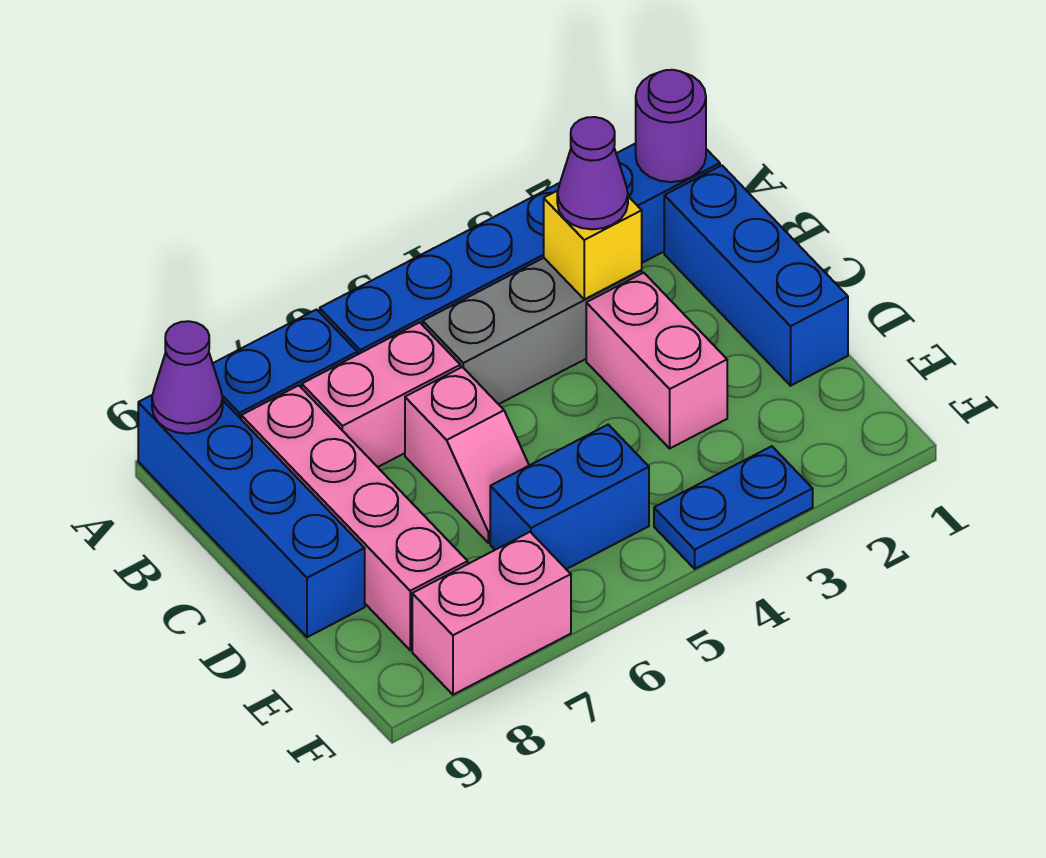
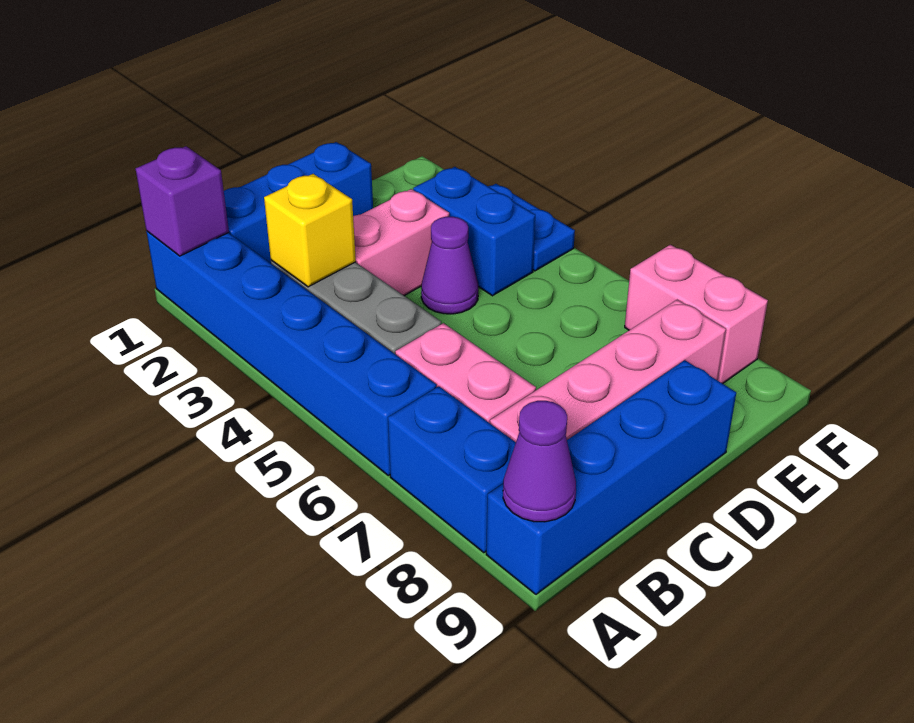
purple round brick A1 level 2 -> purple brick A1 level 2
purple cone B3 level 3 -> purple cone D4 level 1
pink slope C6:D6 level 1 top C -> none
blue brick E5:E6 level 1 -> blue brick E3:E4 level 1

